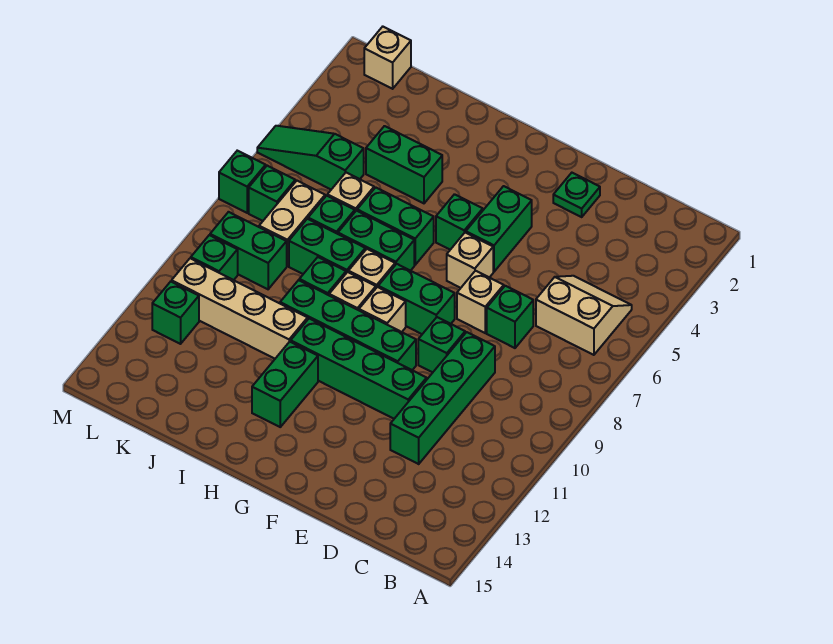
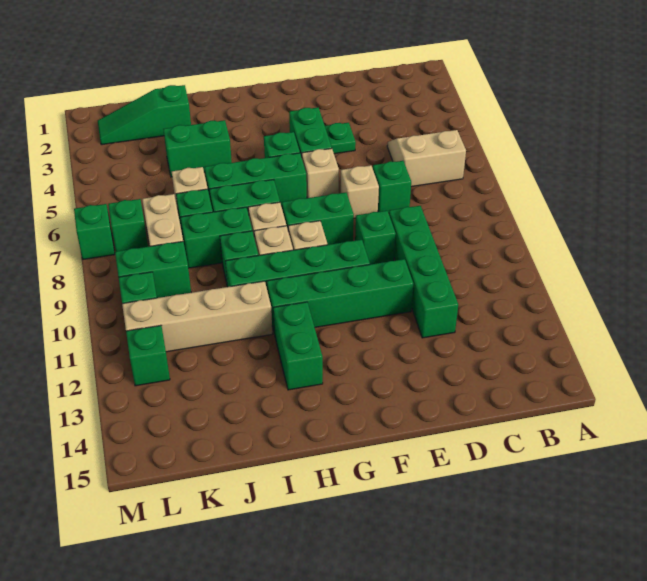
green plate E2 level 1 -> green plate E4 level 1
green brick H6:I6 level 1 -> green brick G6:I6 level 1
green slope K5:M5 level 1 top K -> green slope J2:L2 level 1 top J
tan brick L1 level 1 -> none

